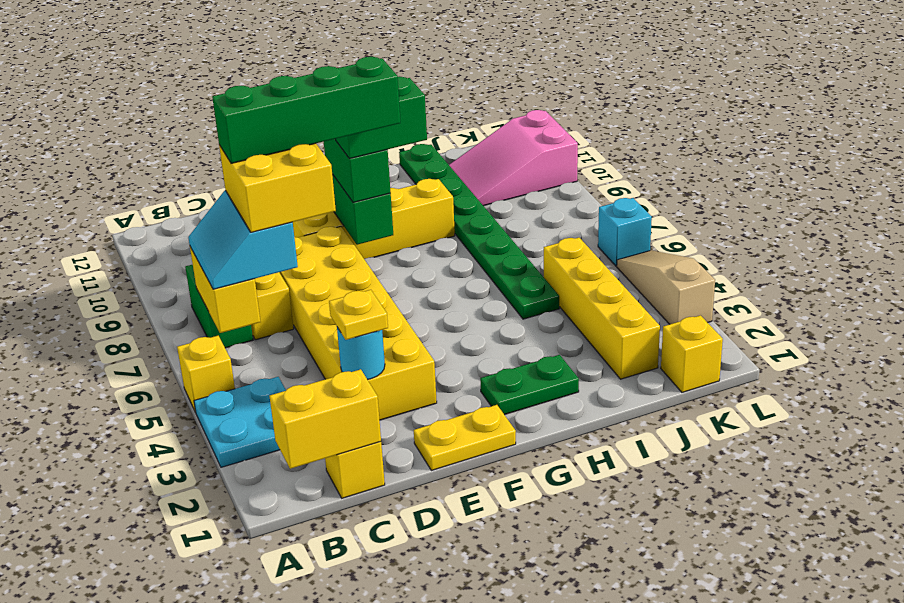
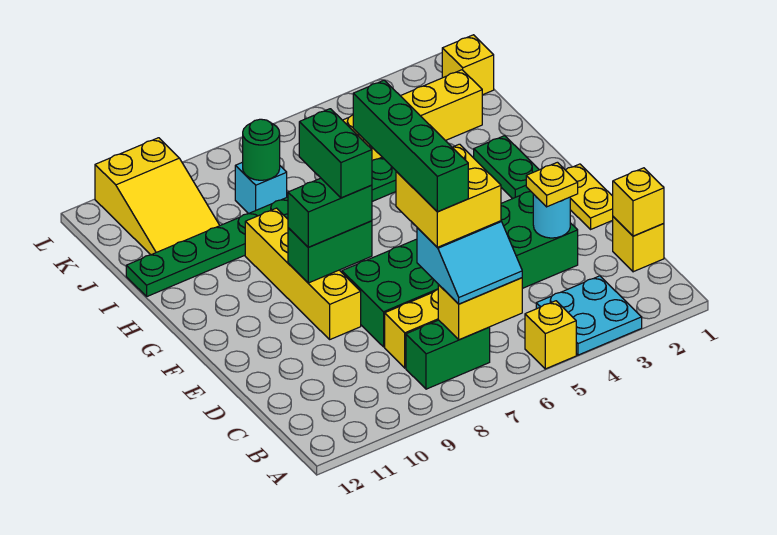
yellow brick B1:C1 level 2 -> yellow brick C1 level 2
yellow brick D3:E8 level 1 -> green brick D3:E8 level 1
none -> green round brick J8 level 2
pink slope J10:L11 level 1 top L -> yellow slope J10:L11 level 1 top L
tan slope L3:L5 level 1 top 3 -> none
cyan brick L6 level 1 -> cyan brick J8 level 1

